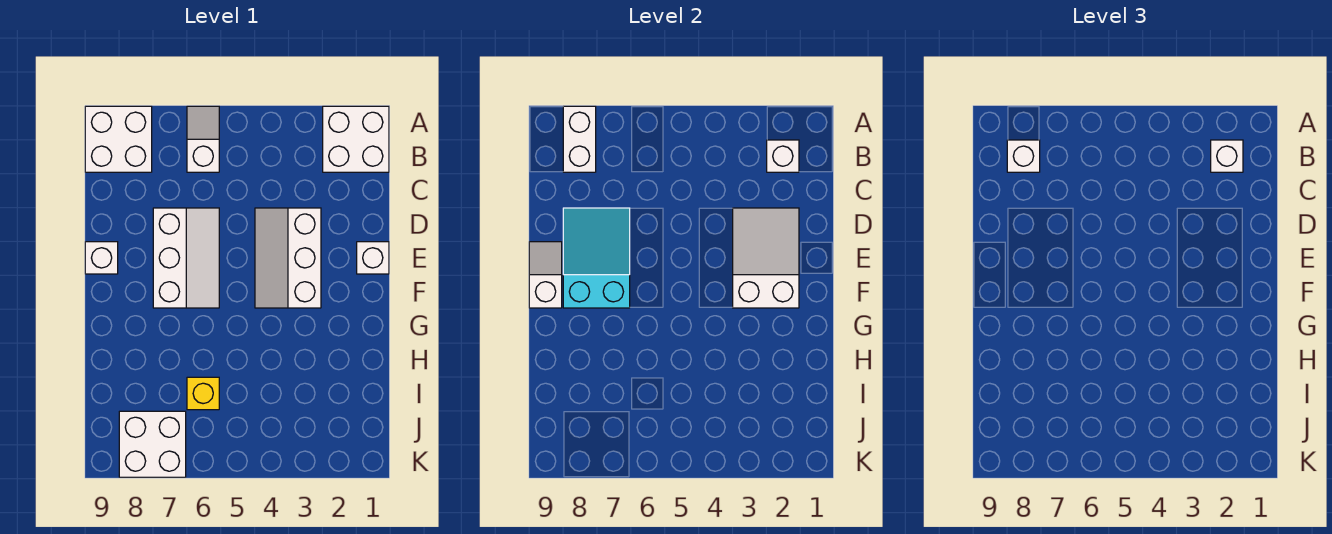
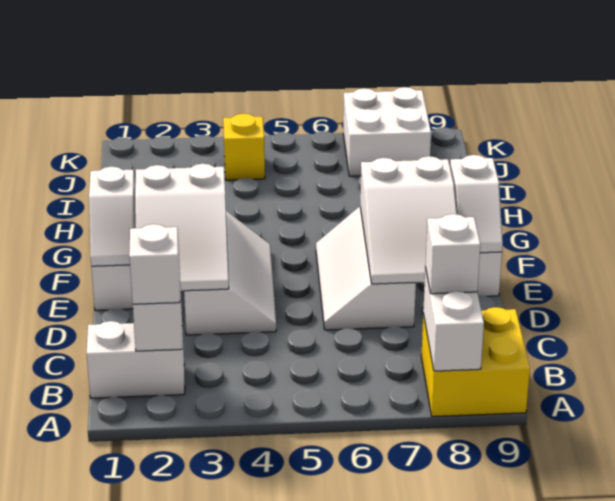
white brick A1:B2 level 1 -> white brick B1:B2 level 1
white slope A6:B6 level 1 top B -> white slope E1:F1 level 2 top F
white brick A8:B9 level 1 -> yellow brick A8:B9 level 1
cyan slope D7:F8 level 2 top F -> white slope D7:F8 level 2 top F
yellow brick I6 level 1 -> yellow brick J4 level 1

